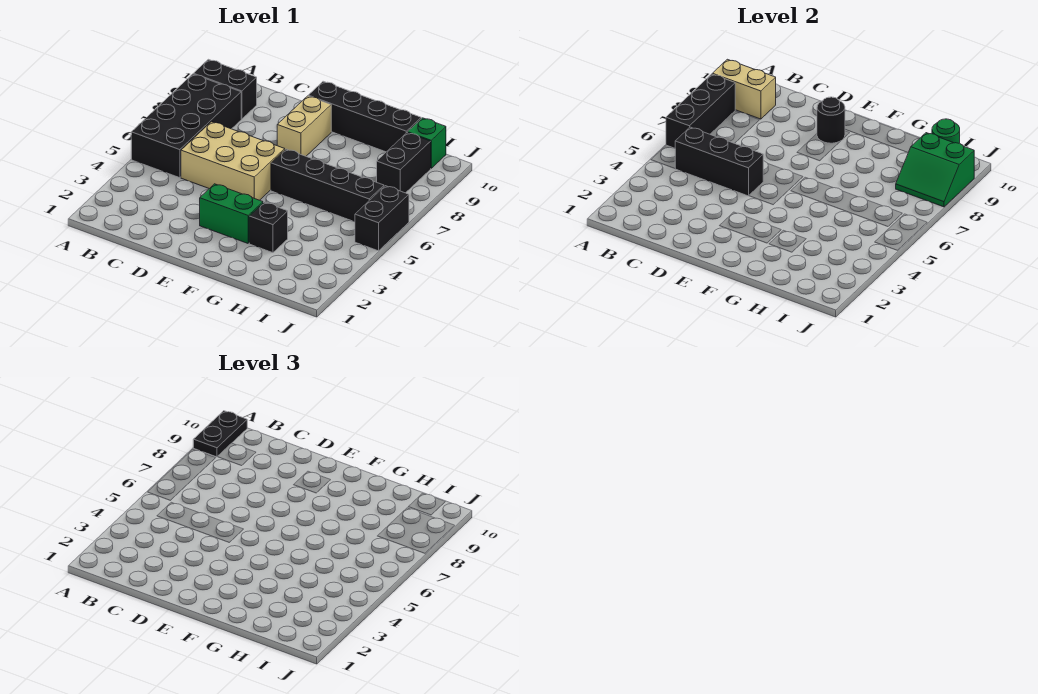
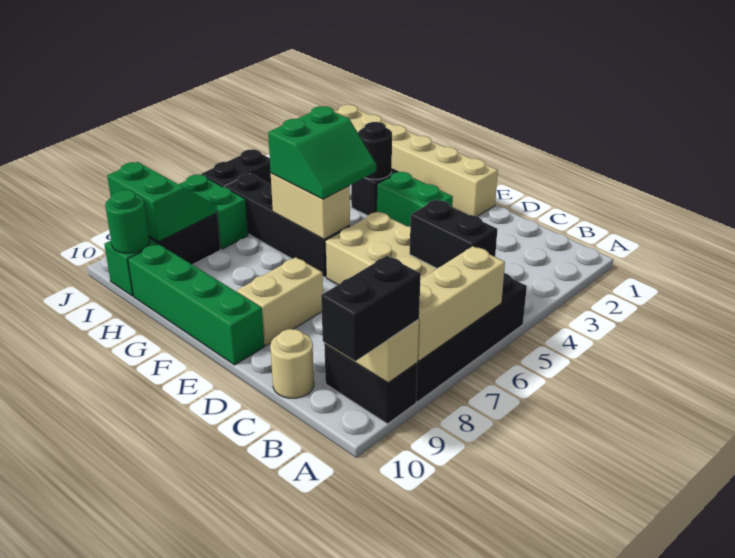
black brick A6:A8 level 2 -> tan brick A6:A8 level 2
black plate A9:A10 level 3 -> black brick A9:A10 level 3
black brick B5:D5 level 2 -> black brick B5:C5 level 2
none -> tan round brick C10 level 1
none -> tan brick E1:J1 level 1
black round brick E9 level 2 -> black round brick G3 level 2
black brick E10:H10 level 1 -> green brick E10:H10 level 1
none -> green slope F5:G6 level 3 top G
none -> tan brick F6:G6 level 2
none -> green brick I7:J7 level 1

